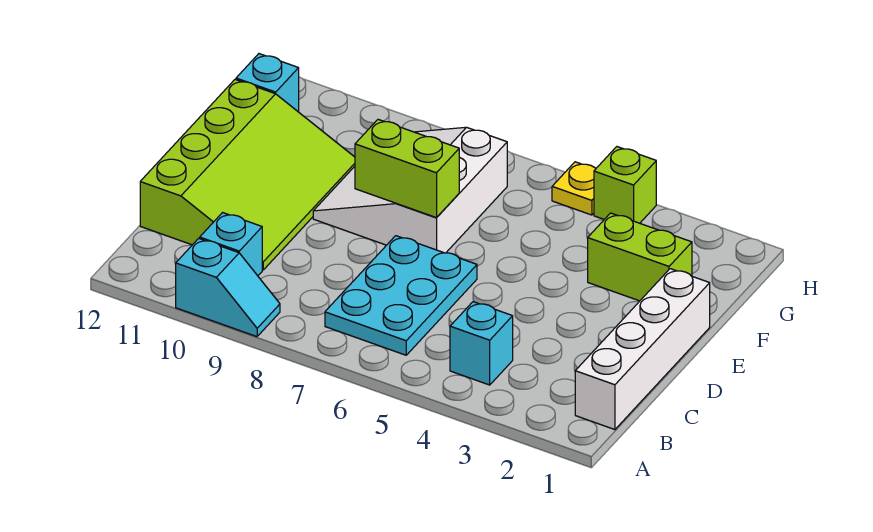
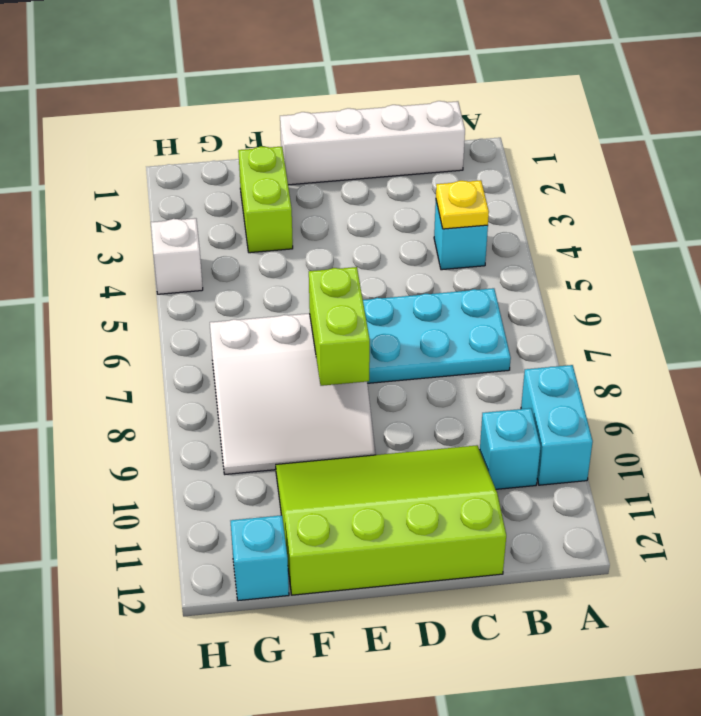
cyan slope A9:A10 level 1 top 10 -> cyan brick A9:A10 level 1
lime brick H4 level 1 -> white brick H4 level 1
yellow plate H5 level 1 -> yellow plate B4 level 2

